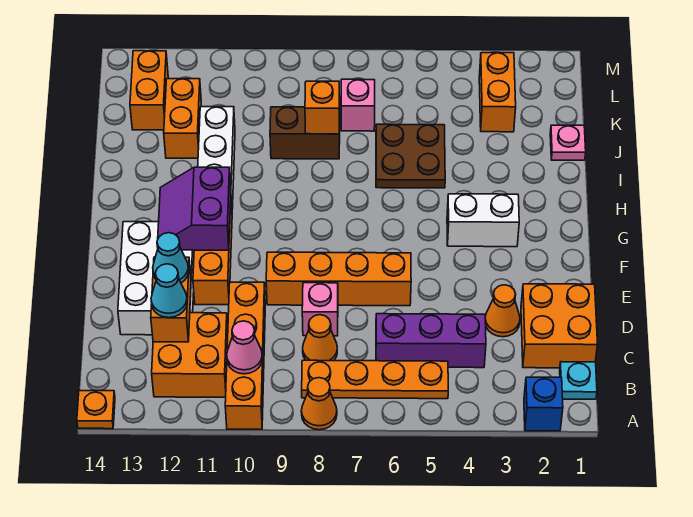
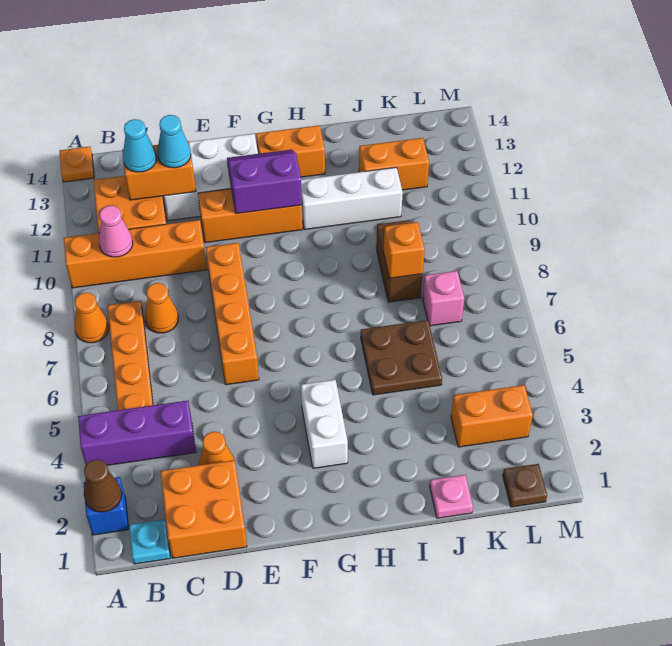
none -> brown cone A2 level 2
purple brick C4:C6 level 1 -> purple brick A4:C4 level 1
pink brick D8 level 1 -> none
orange brick K13:L13 level 1 -> orange brick G13:H13 level 1
none -> brown plate L1 level 1

